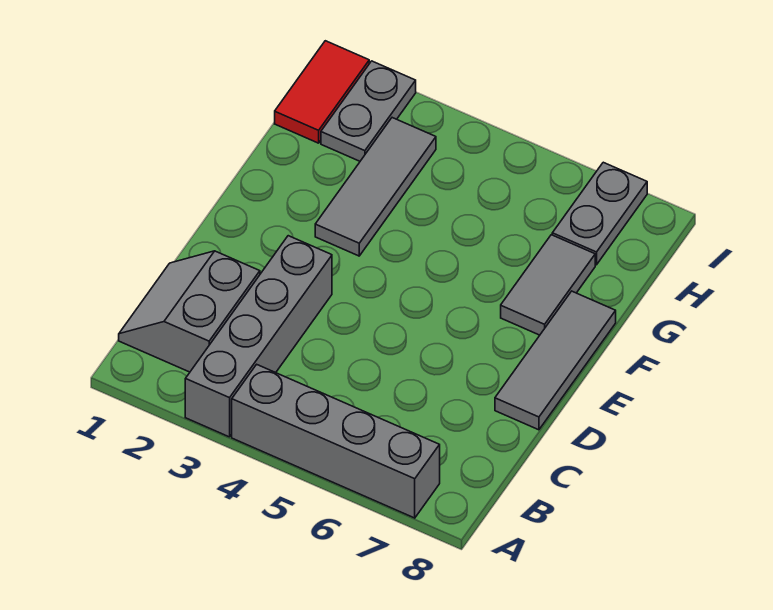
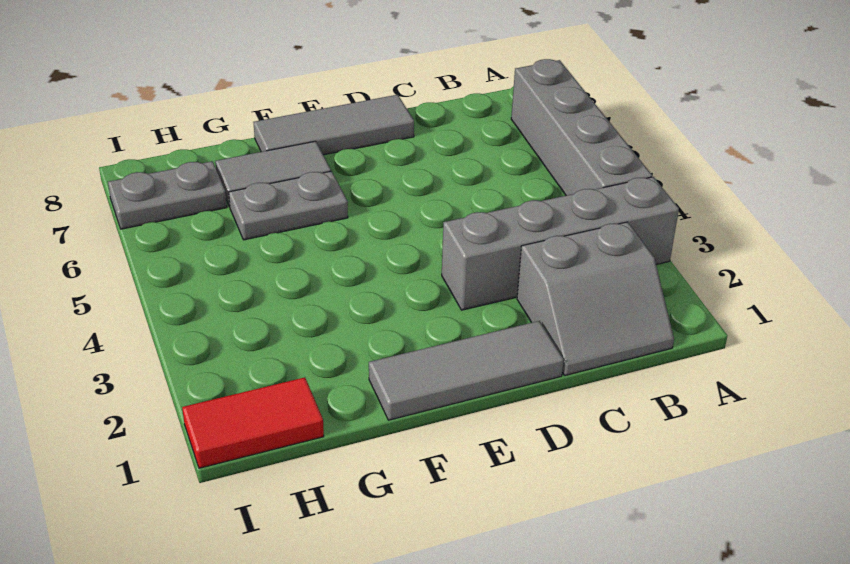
grey tile F3:H3 level 1 -> grey tile D1:F1 level 1
grey plate H2:I2 level 1 -> grey plate F6:G6 level 1

